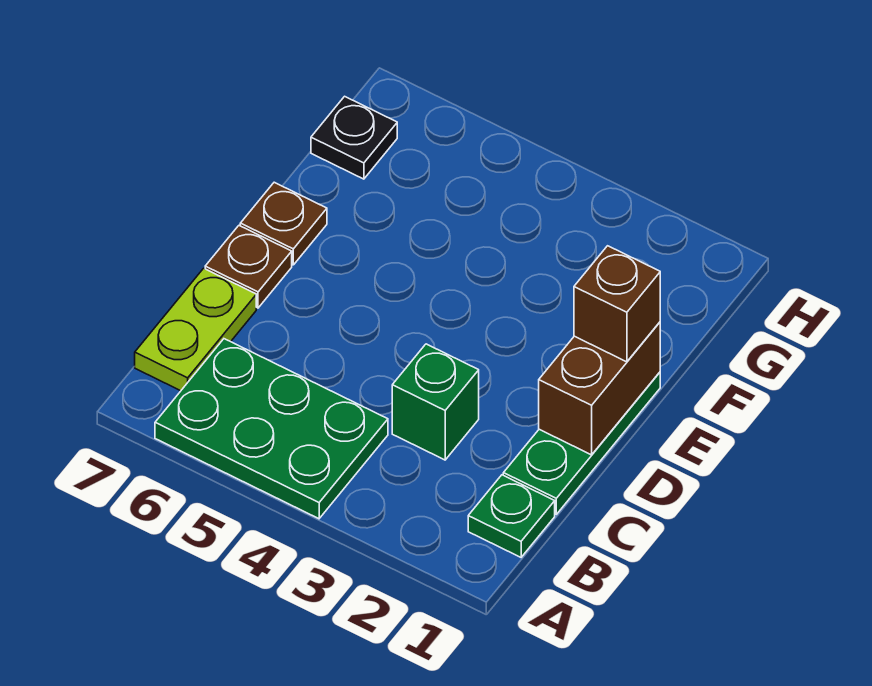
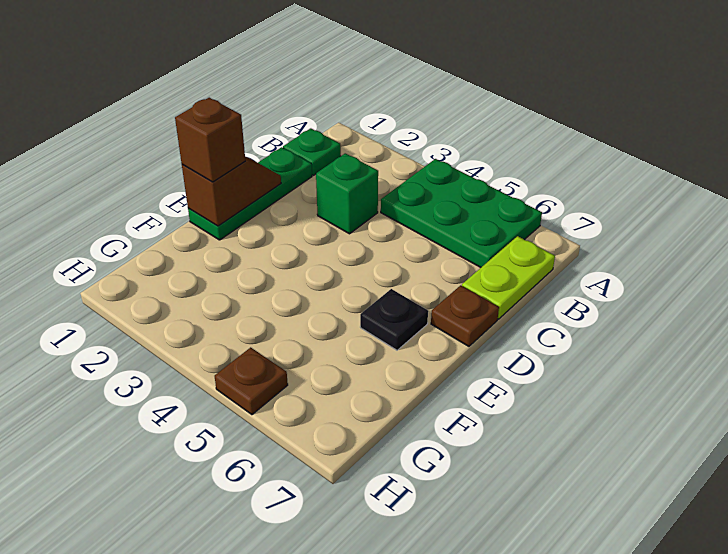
brown brick D1:E1 level 2 -> brown slope D1:E1 level 2 top E
brown plate E7 level 1 -> brown plate H5 level 1
black plate G7 level 1 -> black plate E6 level 1

